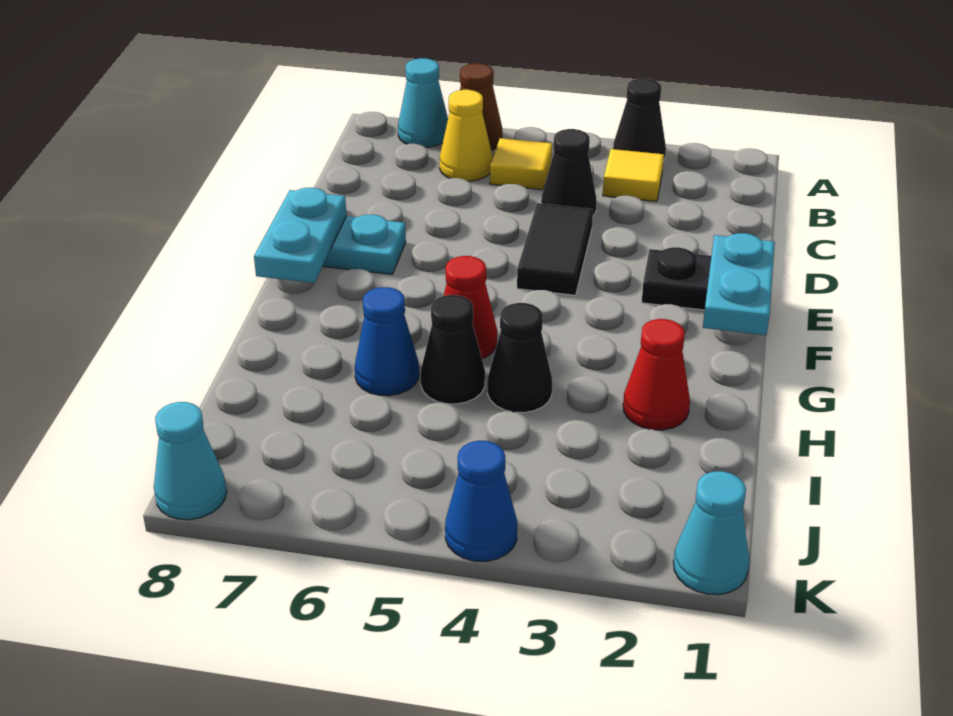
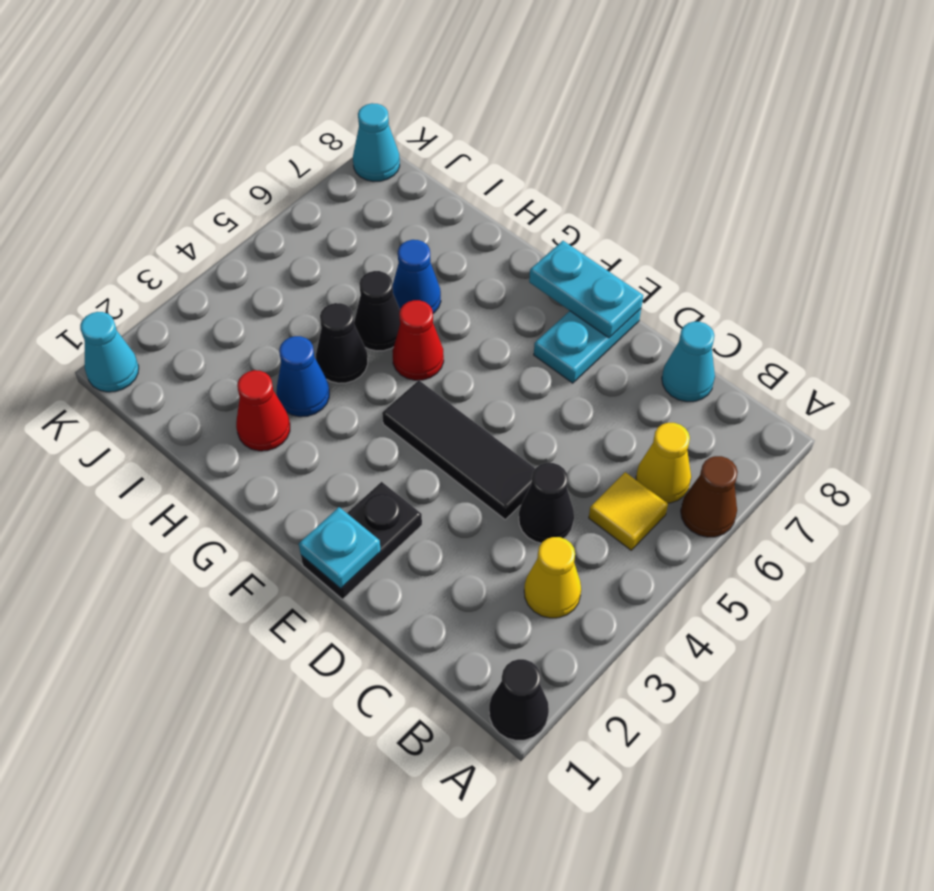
black cone A3 level 1 -> black cone A1 level 1
cyan cone A7 level 1 -> cyan cone C8 level 1
yellow tile B3 level 1 -> yellow cone B3 level 1
black tile D4:E4 level 1 -> black tile D4:F4 level 1
cyan plate E1:F1 level 2 -> cyan plate E1 level 2
blue cone K4 level 1 -> blue cone H3 level 1

